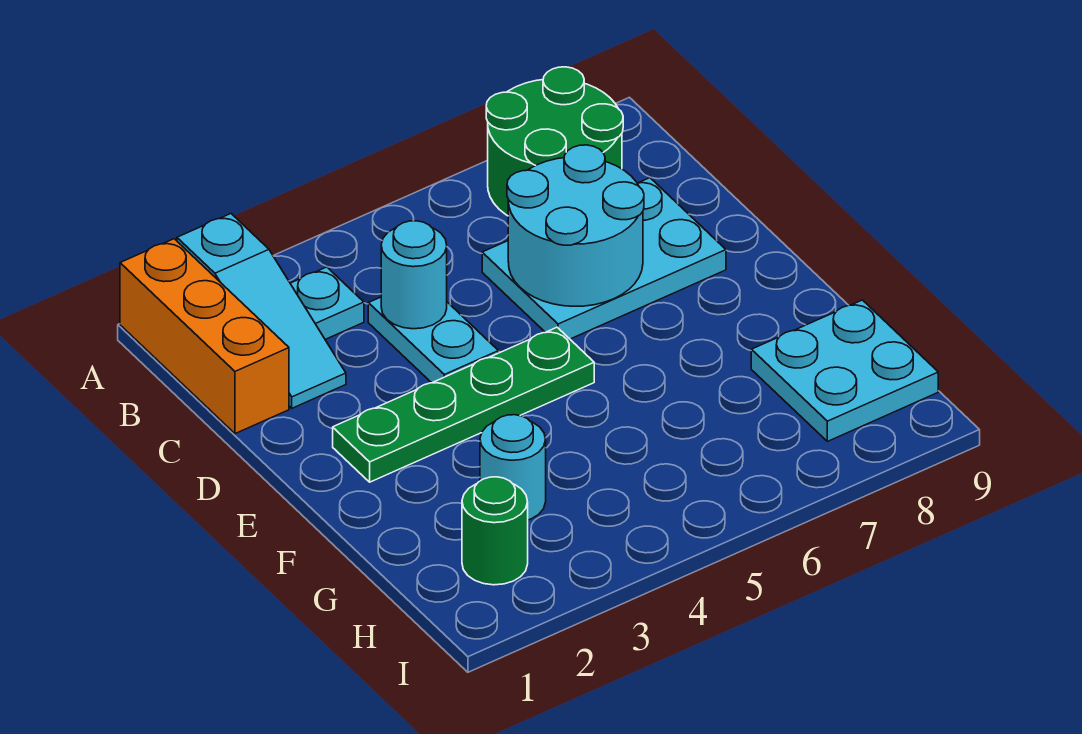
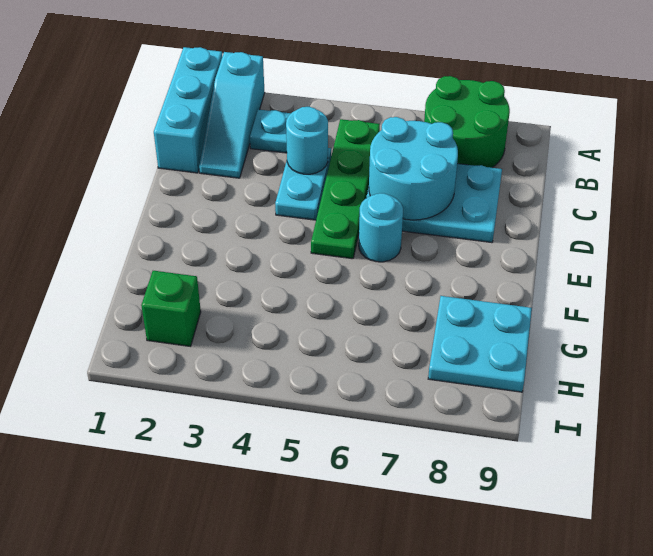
orange brick A1:C1 level 1 -> cyan brick A1:C1 level 1
green plate E2:E5 level 1 -> green plate B5:E5 level 1
cyan round brick G3 level 1 -> cyan round brick E6 level 1
green round brick H2 level 1 -> green brick H2 level 1

